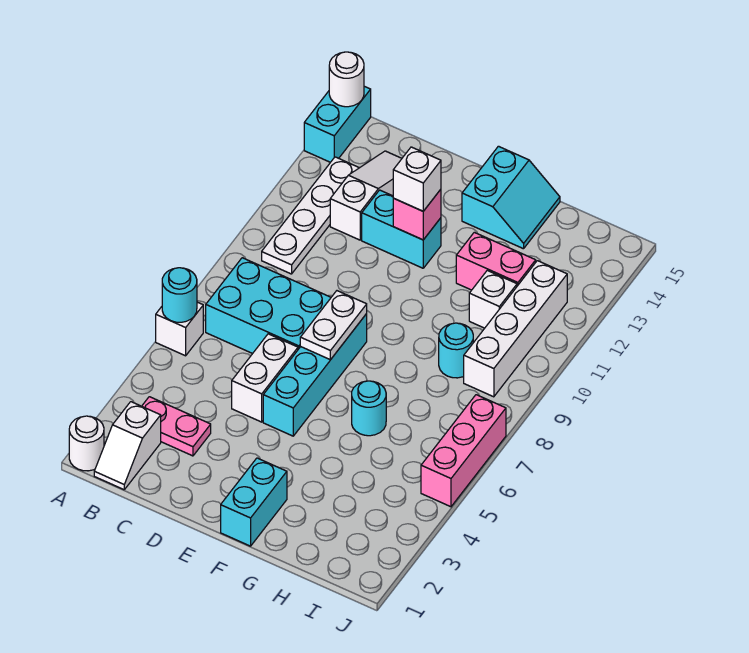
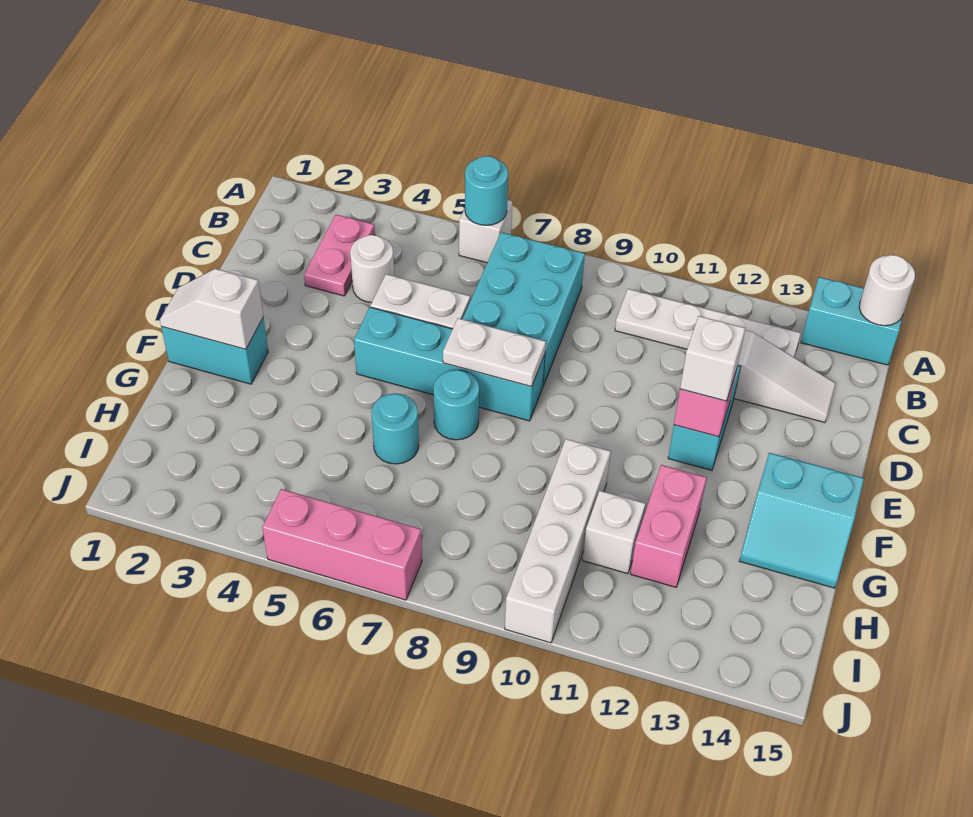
white round brick A1 level 1 -> white round brick C4 level 1
white slope B1:B2 level 1 top 2 -> white slope F1:F2 level 2 top 2
cyan round brick H9 level 1 -> cyan round brick F7 level 1
white brick I9:I12 level 1 -> white brick G10:J10 level 1

